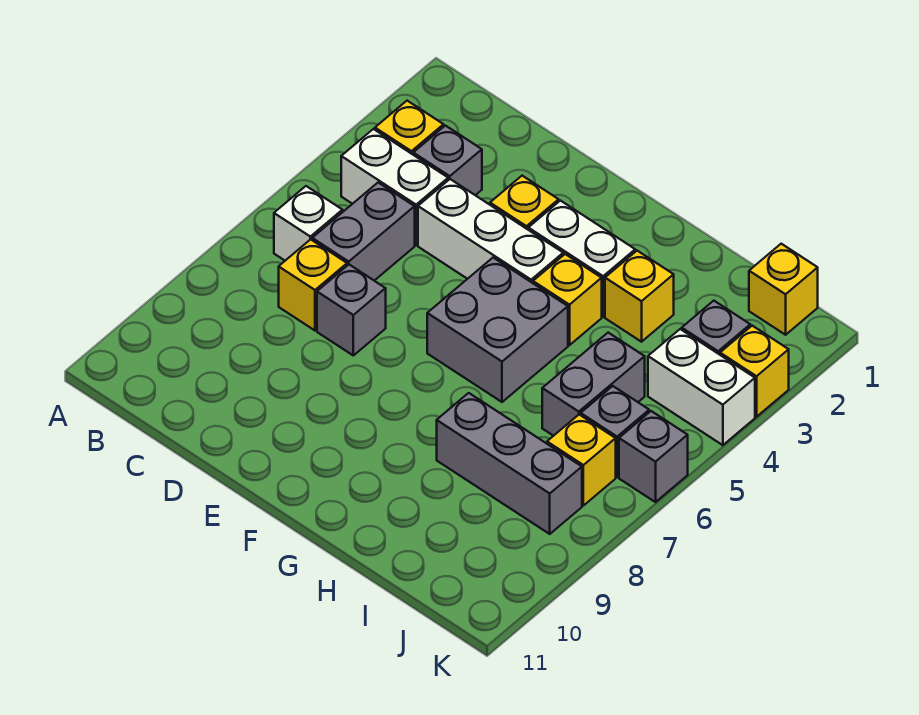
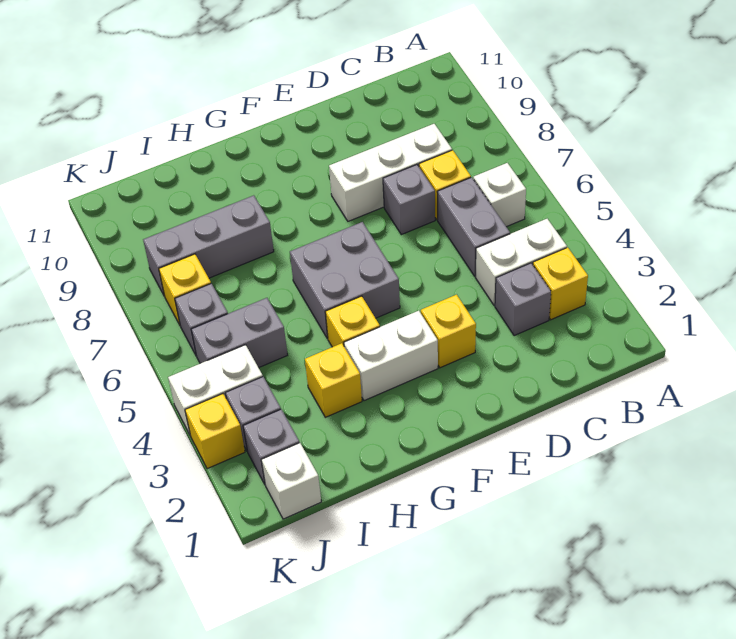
white brick D4:F4 level 1 -> white brick C8:E8 level 1
grey brick I5:I6 level 1 -> grey brick I5:J5 level 1
yellow brick J1 level 1 -> white brick J1 level 1
grey brick K6 level 1 -> grey brick J2 level 1

